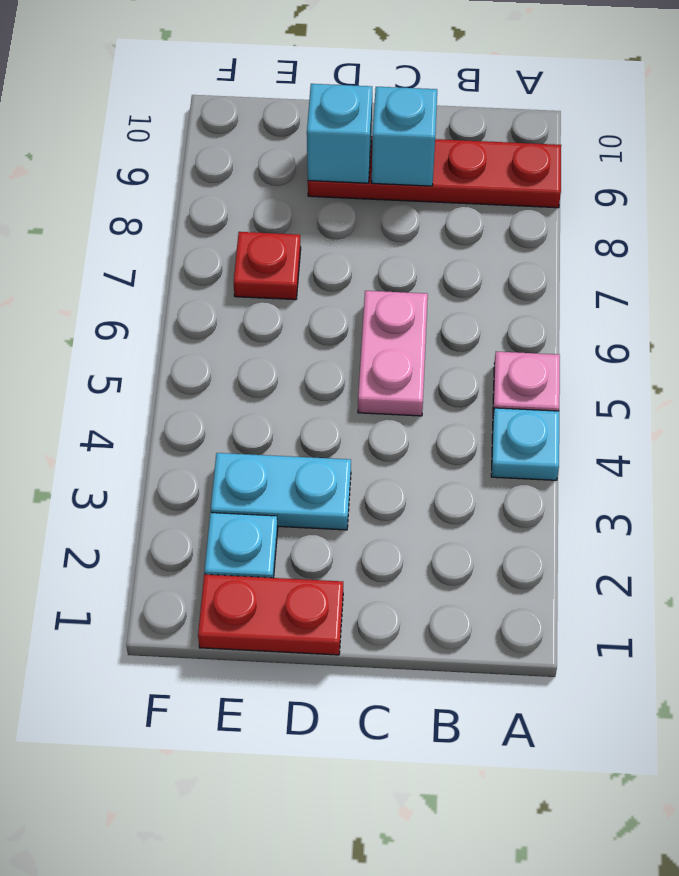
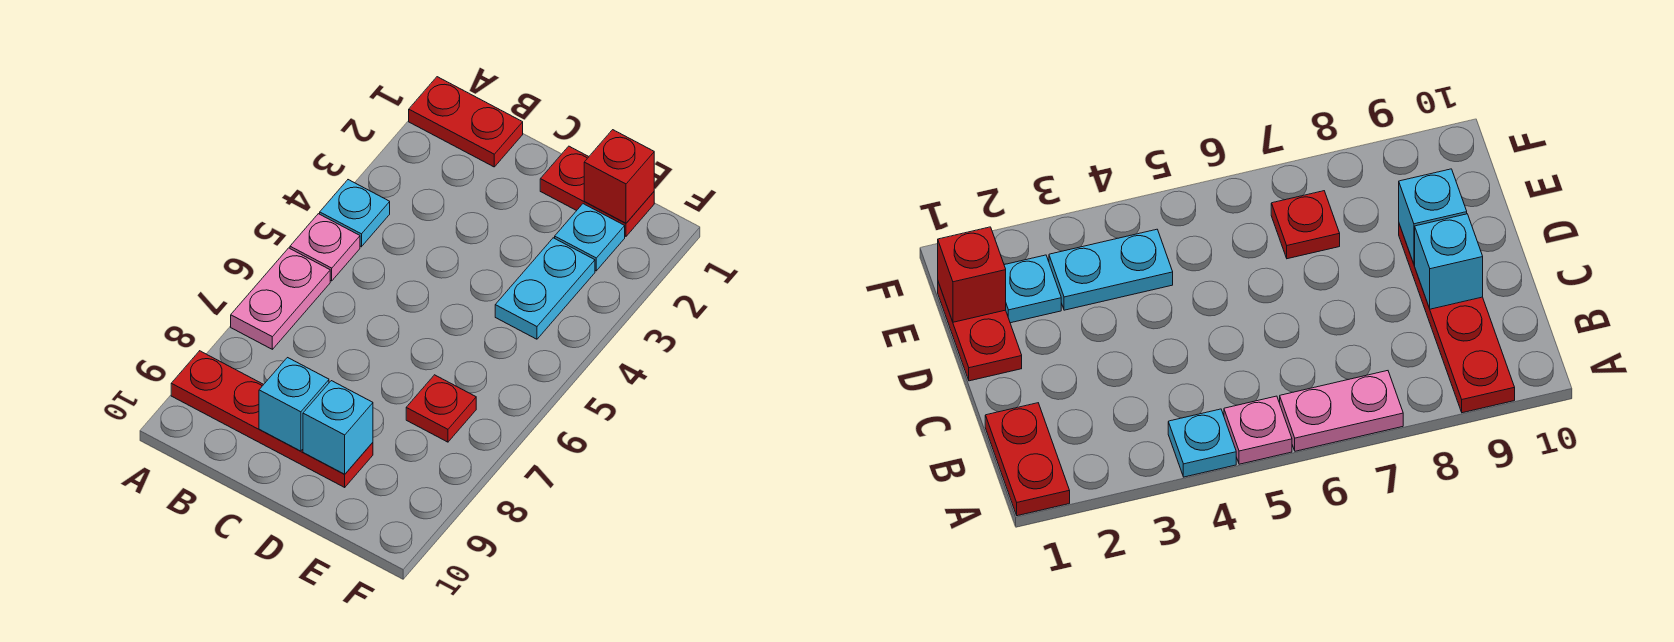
none -> red plate A1:B1 level 1
pink plate C5:C6 level 1 -> pink plate A6:A7 level 1
cyan plate D3:E3 level 1 -> cyan plate E3:E4 level 1
none -> red brick E1 level 2

